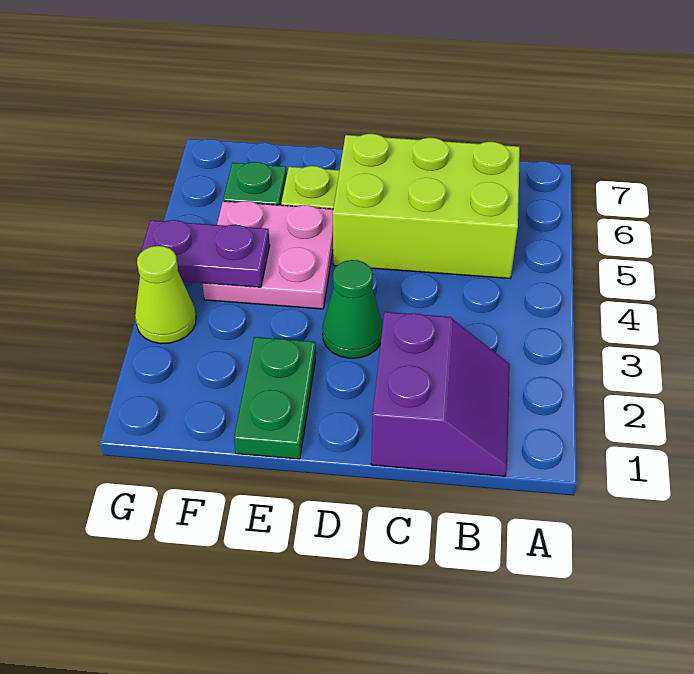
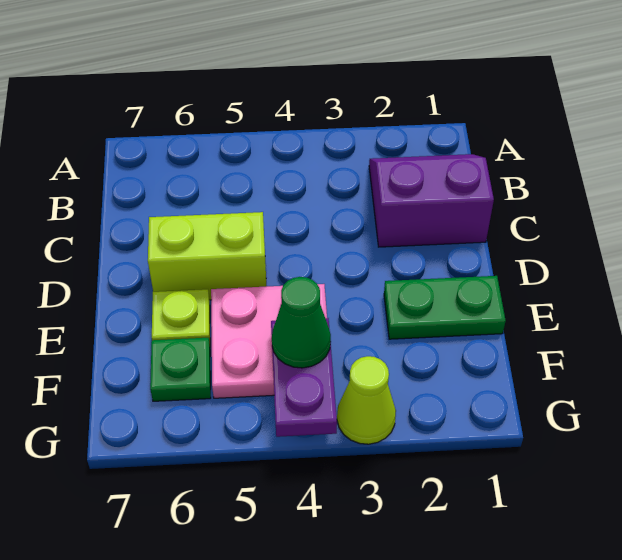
lime brick B5:D6 level 1 -> lime brick D5:D6 level 1
green cone D3 level 1 -> green cone F4 level 3

